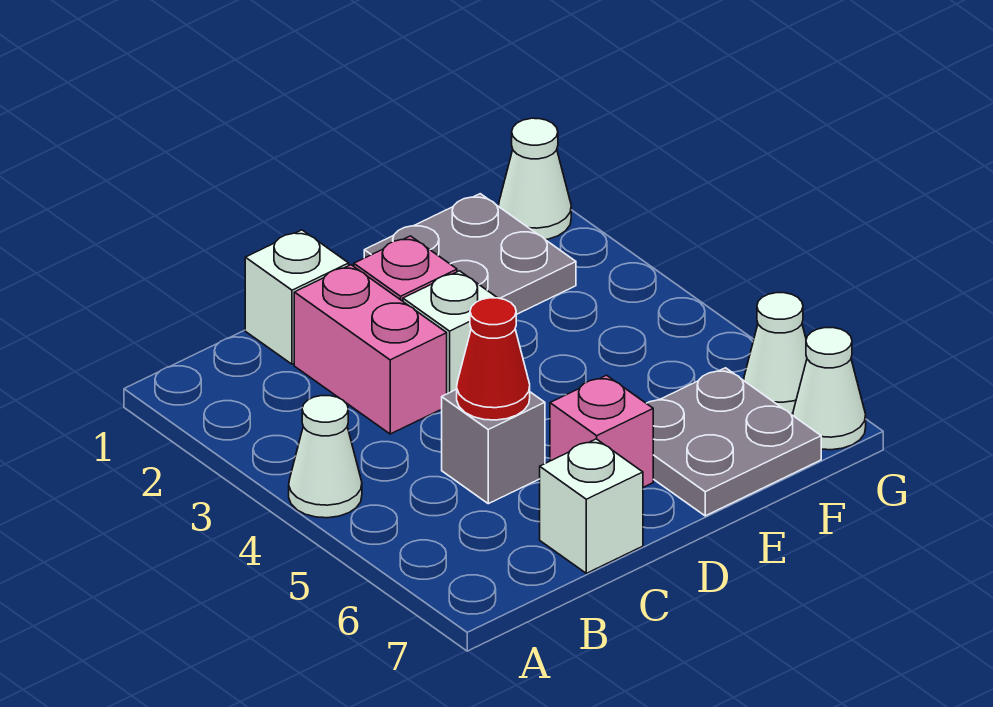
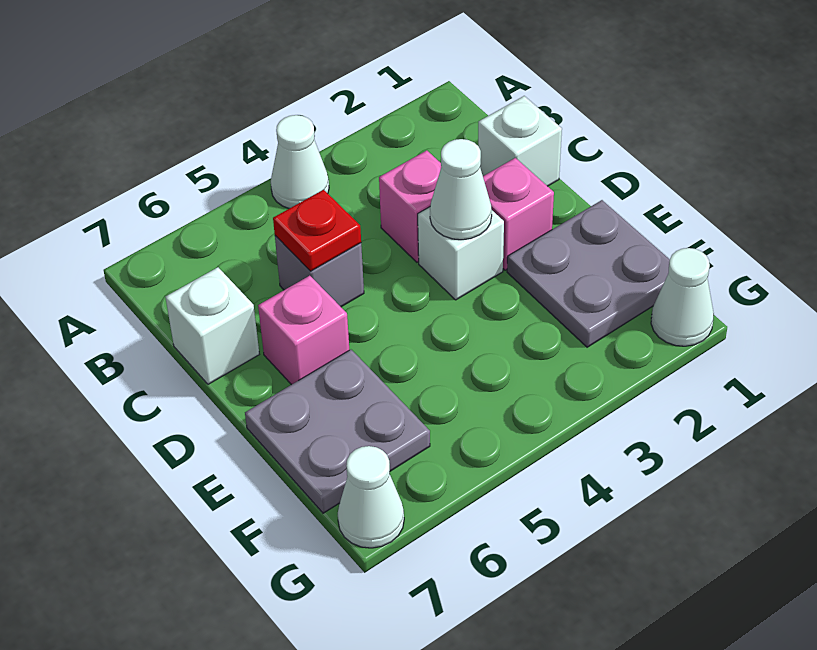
pink brick C2:C3 level 1 -> pink brick C3 level 1
red cone C5 level 2 -> red plate C5 level 2
white cone G6 level 1 -> white cone D3 level 2

